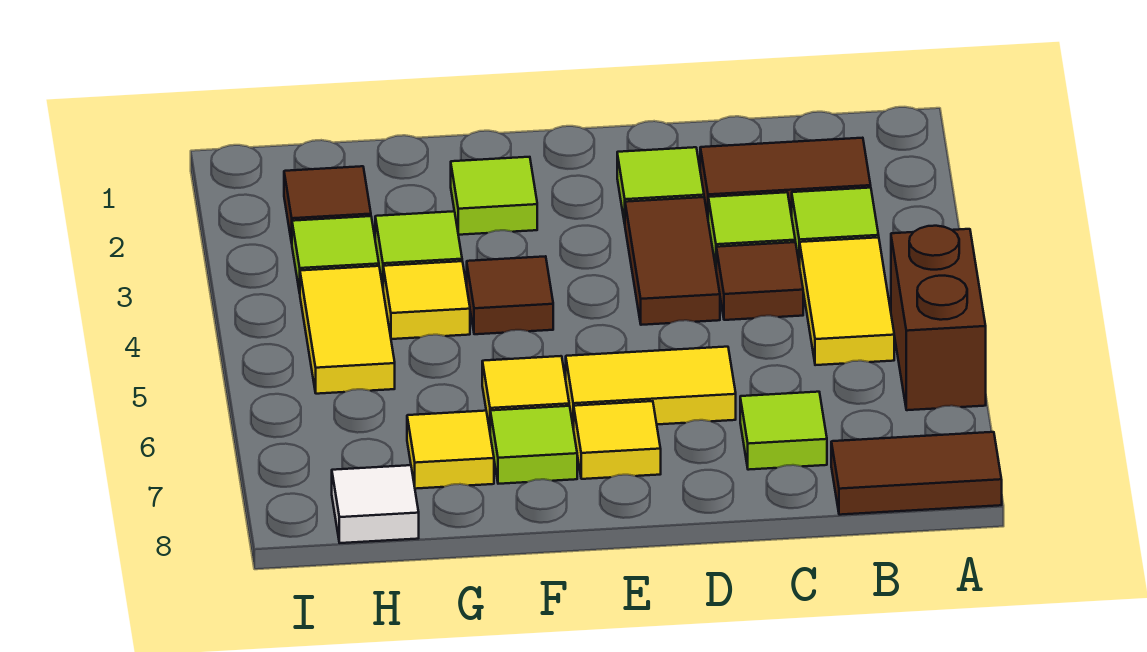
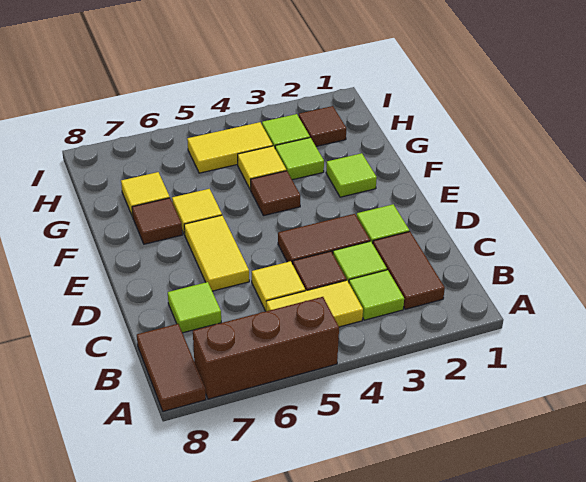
brown brick A5:A6 level 1 -> brown brick A5:A7 level 1
yellow tile E7 level 1 -> yellow tile C5 level 1
lime tile F7 level 1 -> brown tile F7 level 1
white tile H8 level 1 -> none

